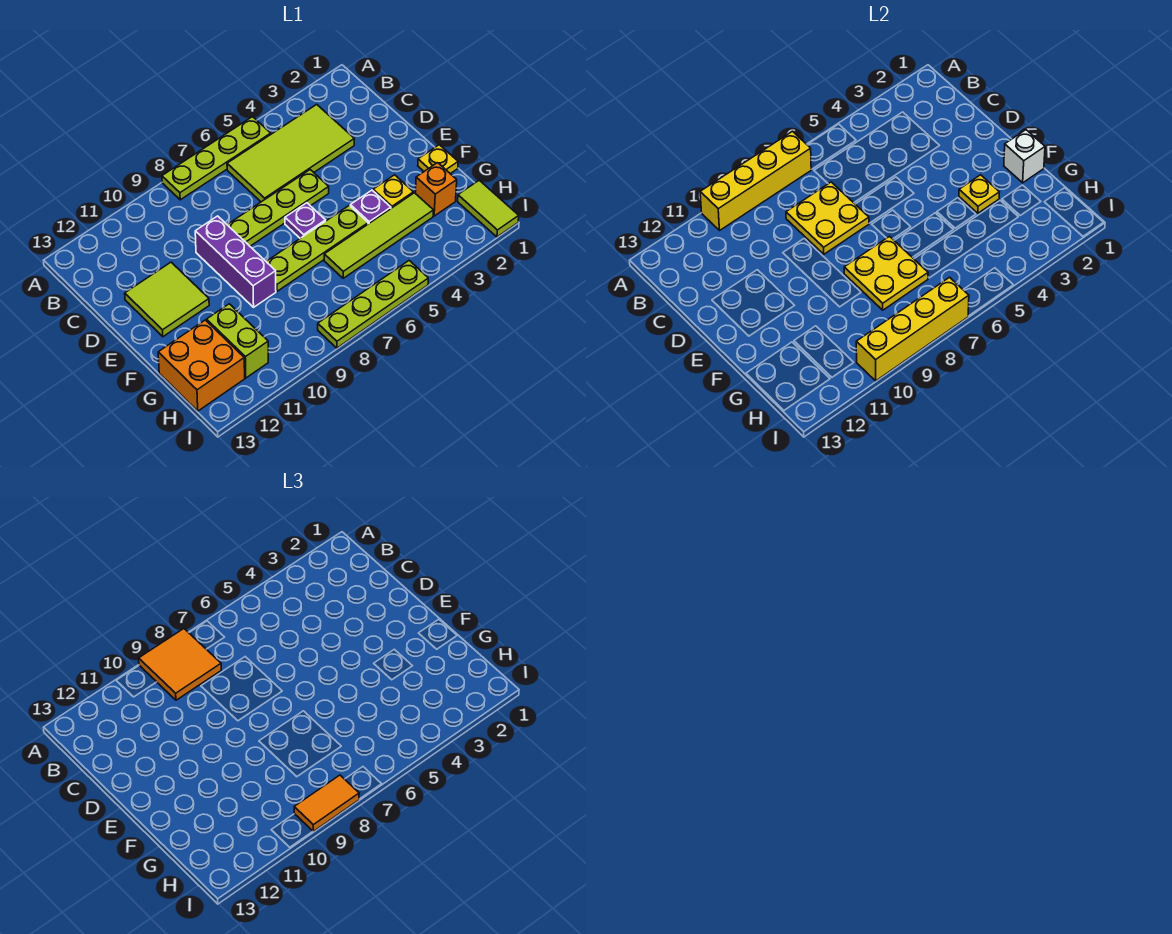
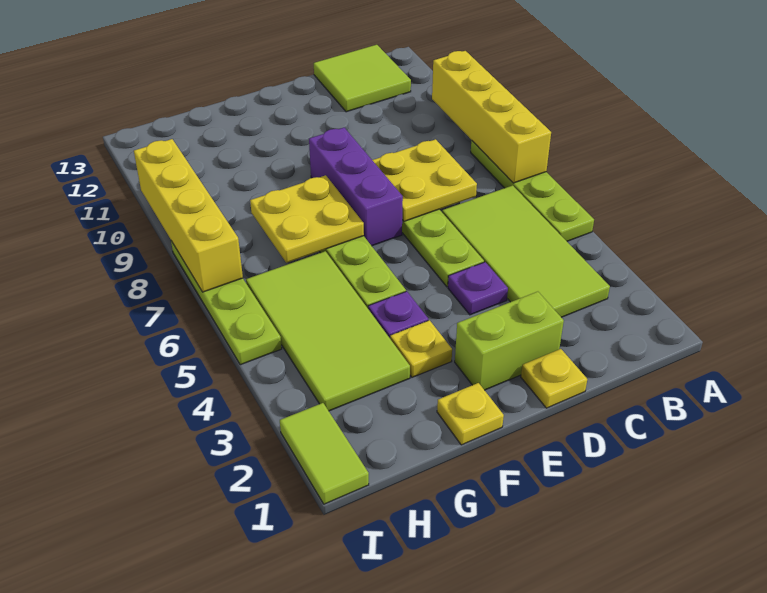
orange tile A8:B9 level 3 -> none
purple brick D9:F9 level 1 -> purple brick E7:E9 level 1
lime tile D11:E12 level 1 -> lime tile B12:C13 level 1
purple plate E6 level 1 -> purple plate D4 level 1
white brick F1 level 2 -> none
yellow plate F3 level 2 -> yellow plate D1 level 1
orange brick G2 level 1 -> none
lime tile G3:G6 level 1 -> lime tile G3:H6 level 1
lime brick G11:H11 level 1 -> lime brick D2:E2 level 1
orange brick G12:H13 level 1 -> none
lime tile H1:I1 level 1 -> lime tile I1:I2 level 1
orange tile I8:I9 level 3 -> none

